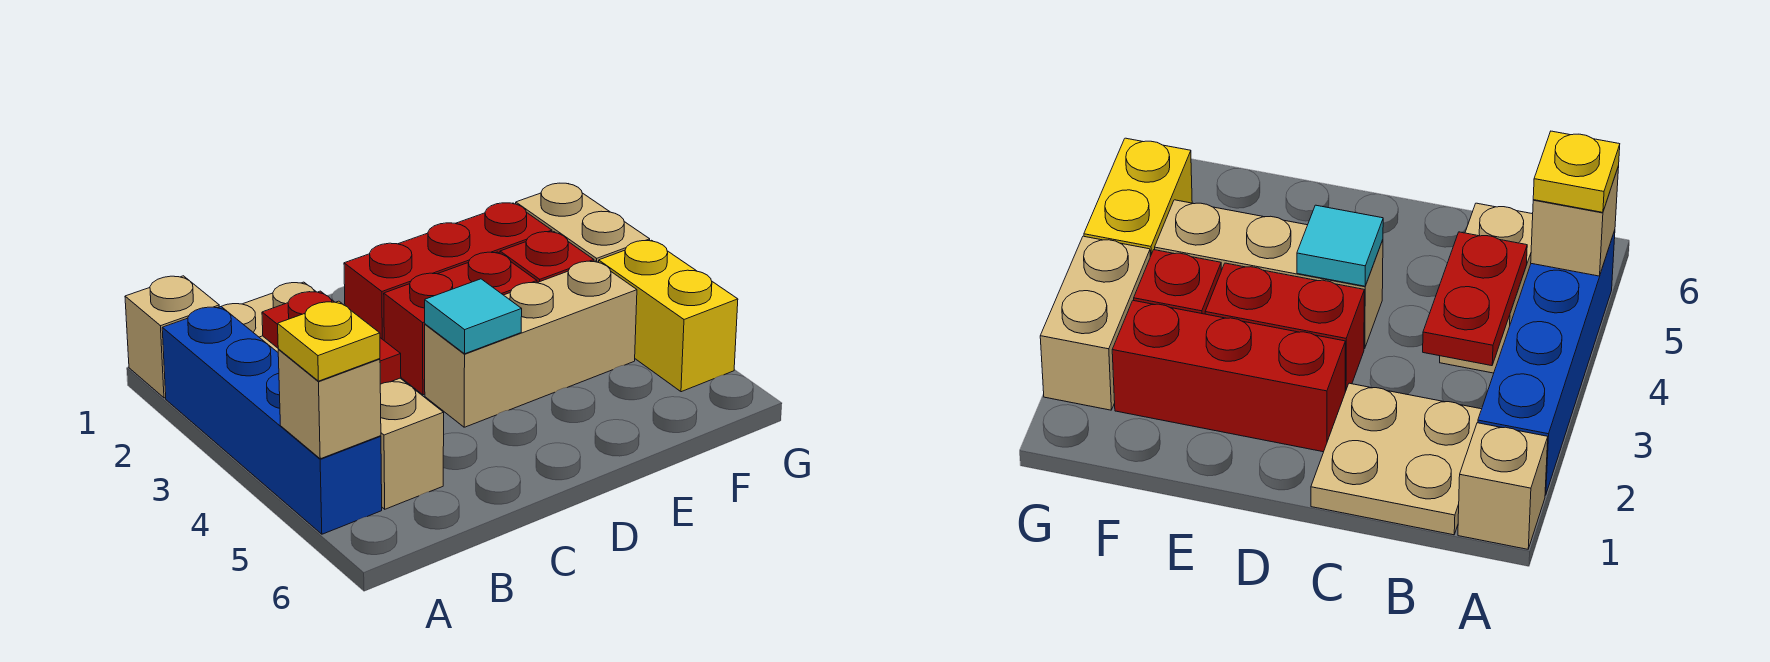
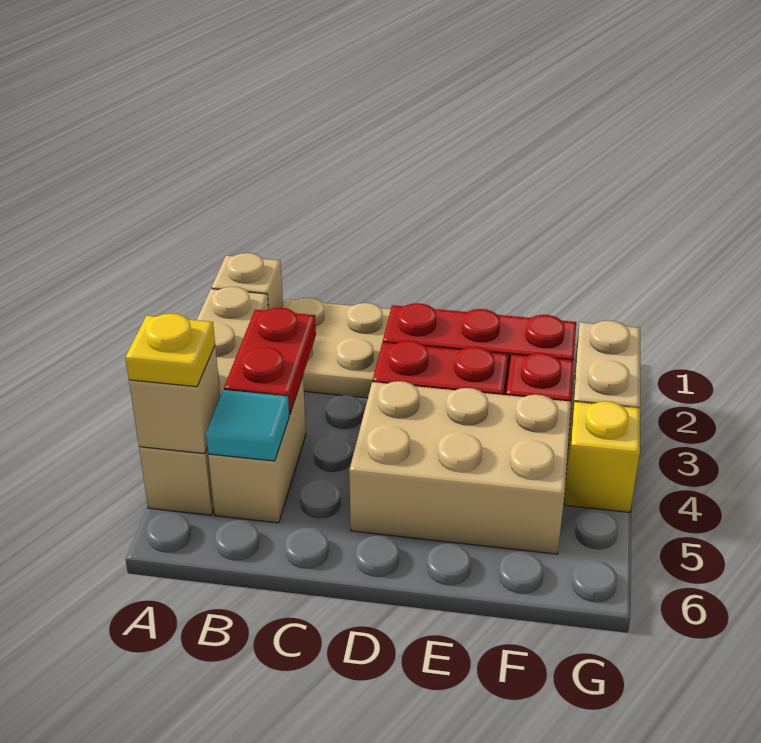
blue brick A2:A5 level 1 -> tan brick A2:A5 level 1
tan brick D4:F4 level 1 -> tan brick D4:F5 level 1
cyan tile D4 level 2 -> cyan tile B5 level 2
yellow brick G4:G5 level 1 -> yellow brick G4 level 1

